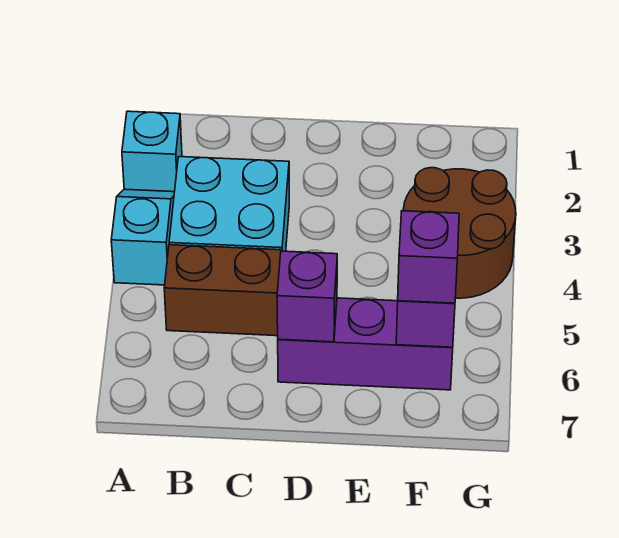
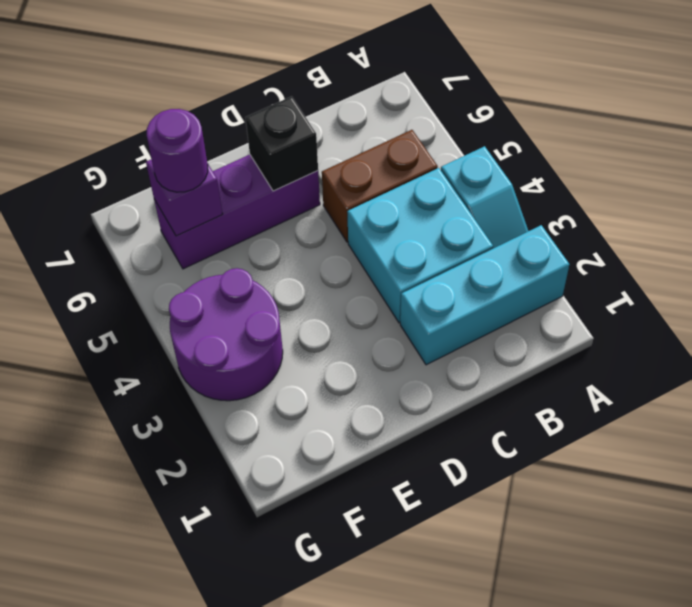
cyan brick A2 level 1 -> cyan brick A2:C2 level 1
purple brick D6 level 2 -> black brick D6 level 2
brown round brick F3:G4 level 1 -> purple round brick F3:G4 level 1
purple brick F6 level 3 -> purple round brick F6 level 3

